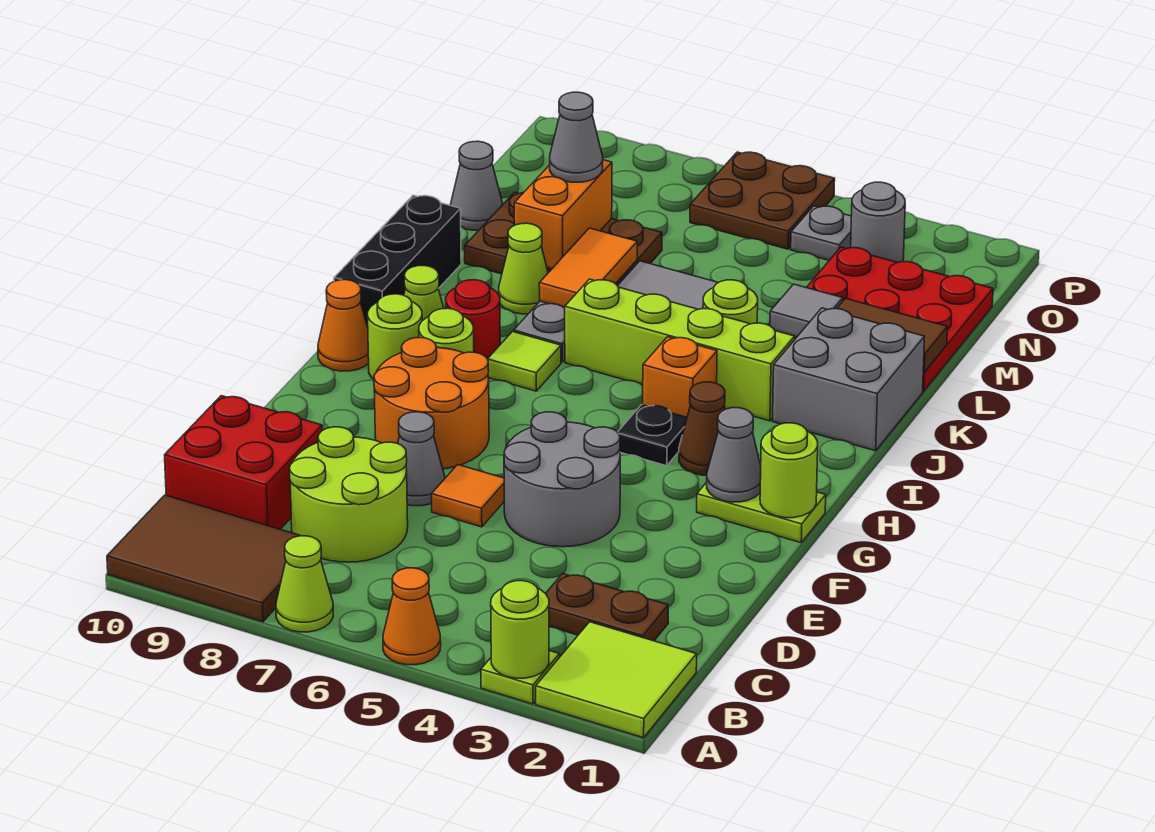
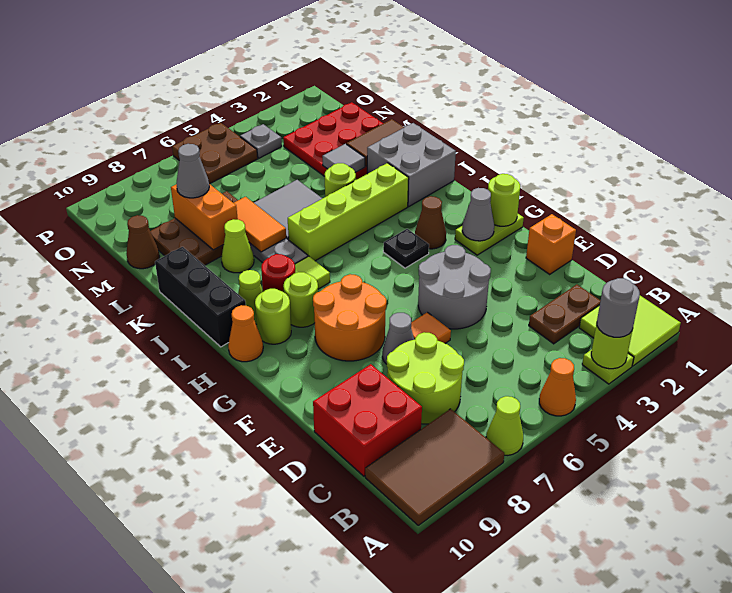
orange brick I4 level 1 -> orange brick E1 level 1
grey cone M10 level 1 -> brown cone M10 level 1
grey round brick O3 level 1 -> grey round brick A3 level 3

